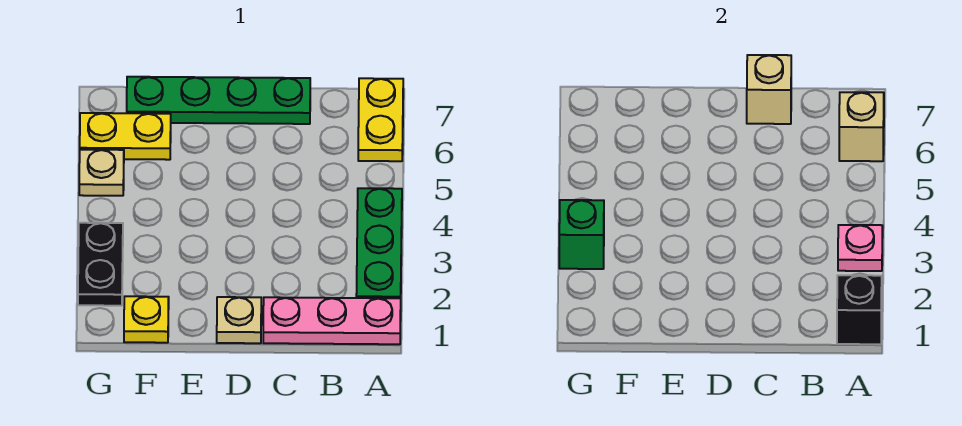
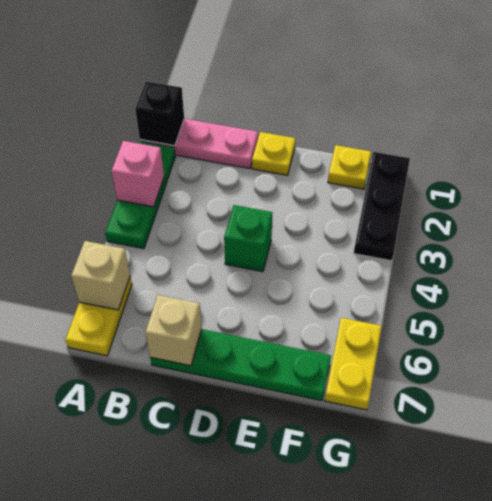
pink plate A3 level 2 -> pink brick A3 level 2
tan plate D1 level 1 -> yellow plate D1 level 1
yellow plate F6:G6 level 1 -> yellow plate G6:G7 level 1
black plate G2:G3 level 1 -> black plate G1:G3 level 1
green brick G3 level 2 -> green brick D4 level 1
tan plate G5 level 1 -> none

